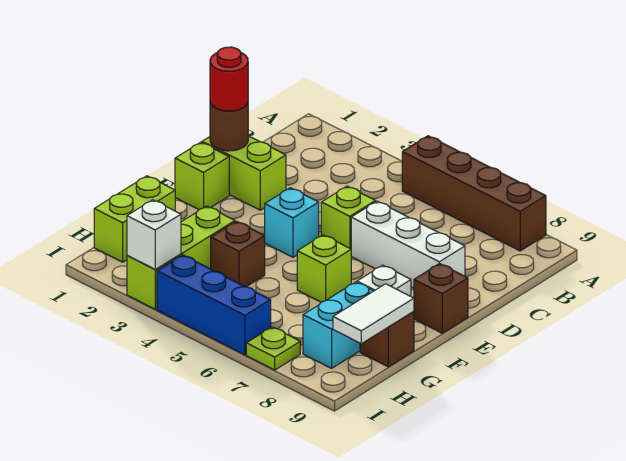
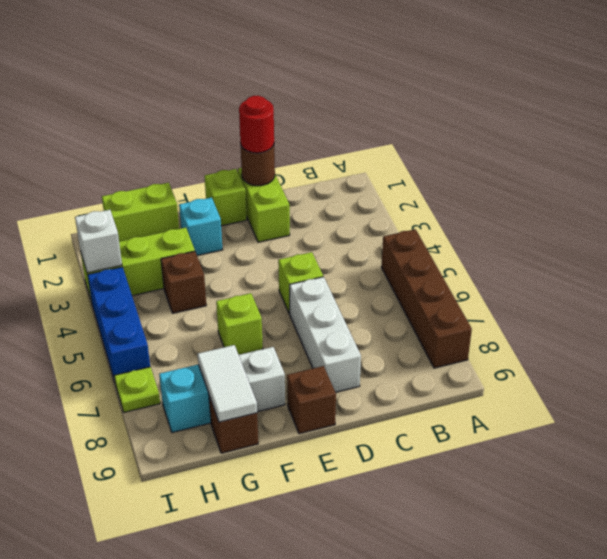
cyan brick E4 level 1 -> cyan brick F2 level 1
white tile G9:H9 level 2 -> white tile G8:G9 level 2

